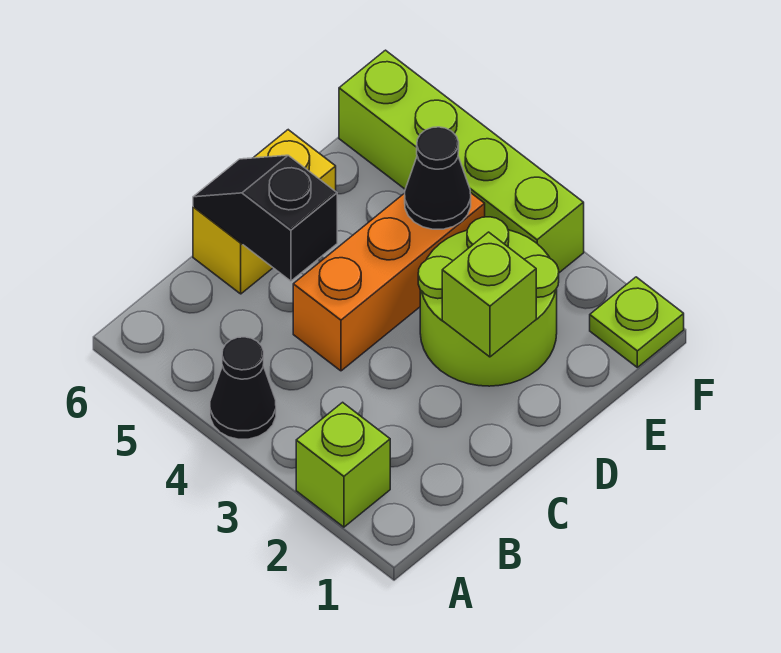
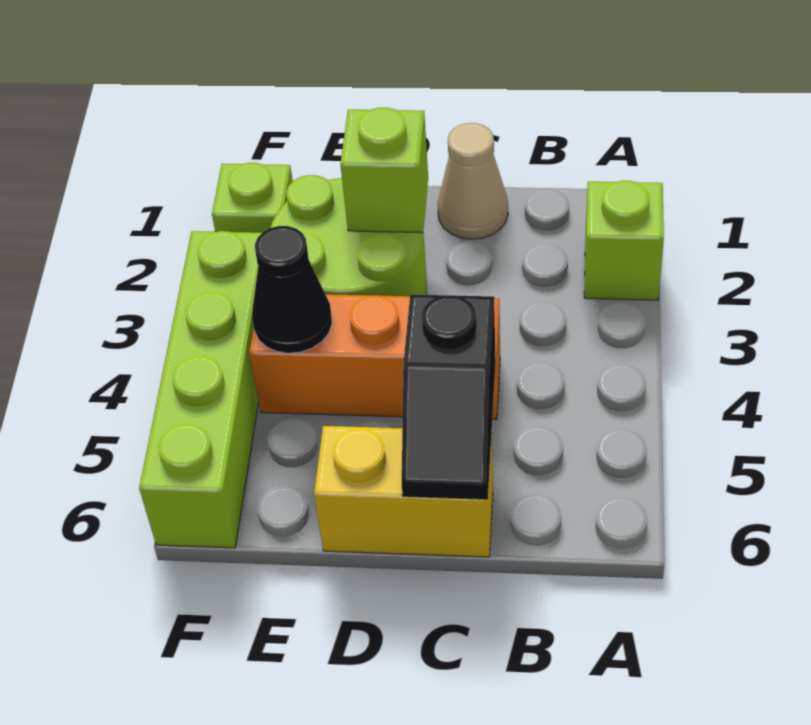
black cone A4 level 1 -> none
none -> tan cone C1 level 1

